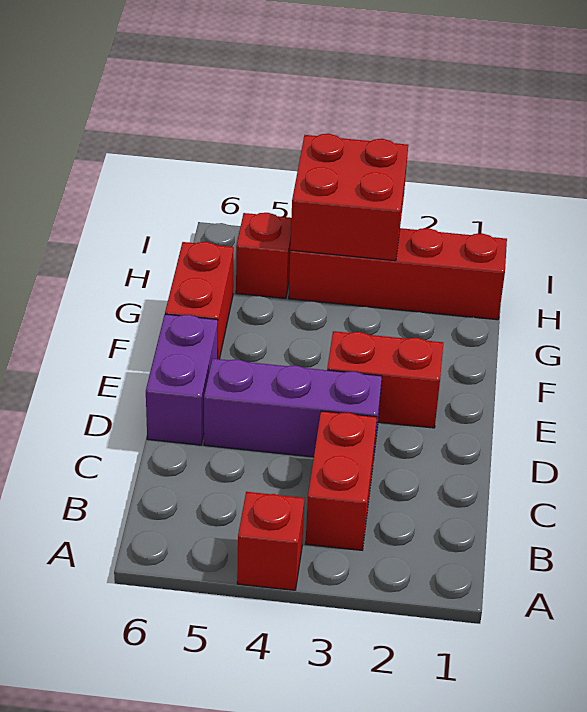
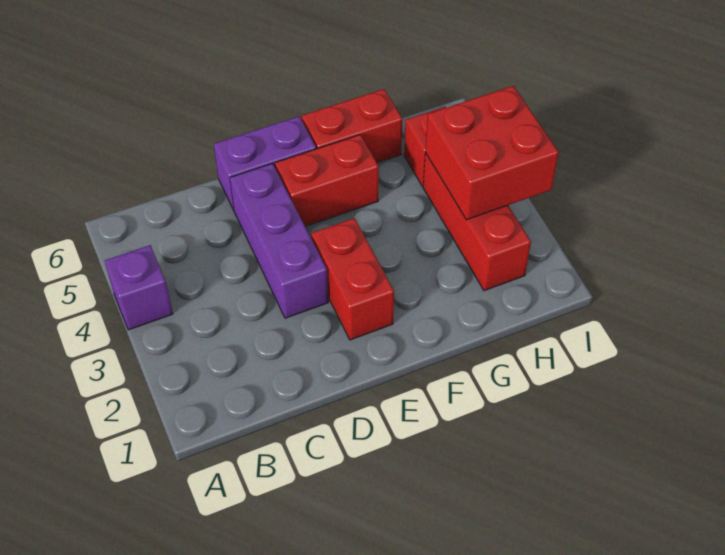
red brick A4 level 1 -> purple brick A4 level 1
red brick B3:C3 level 1 -> red brick E5:F5 level 1
red brick H1:H4 level 1 -> red brick H2:H4 level 1

